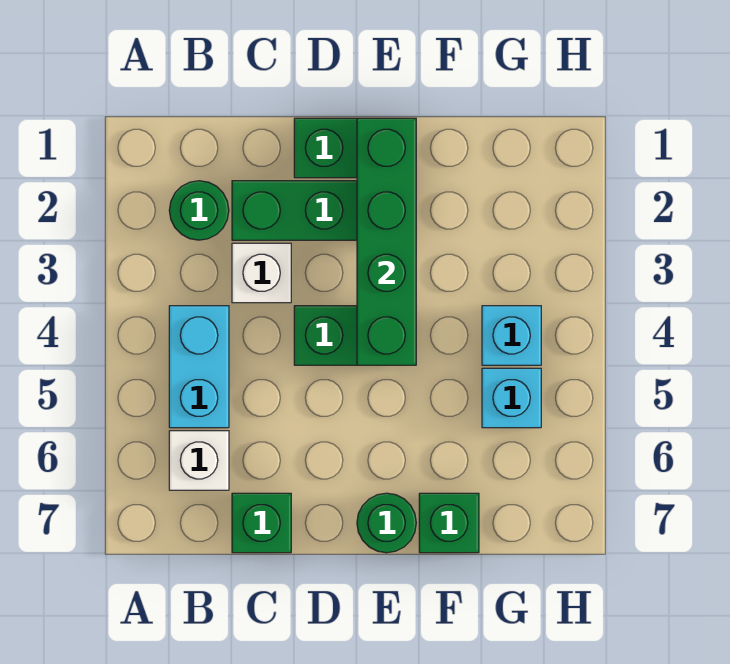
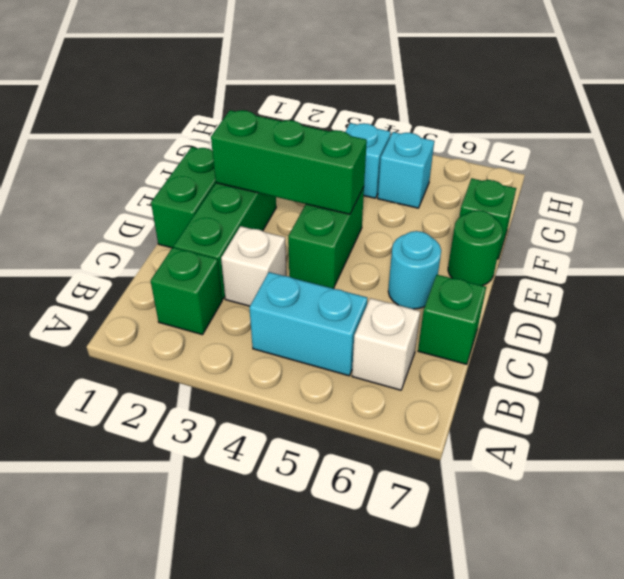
green round brick B2 level 1 -> green brick B2 level 1
none -> cyan round brick D6 level 1
green brick E1:E4 level 2 -> green brick E2:E4 level 2

